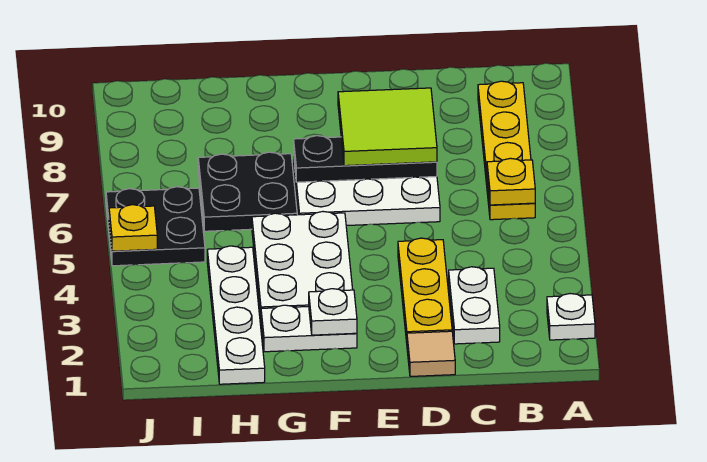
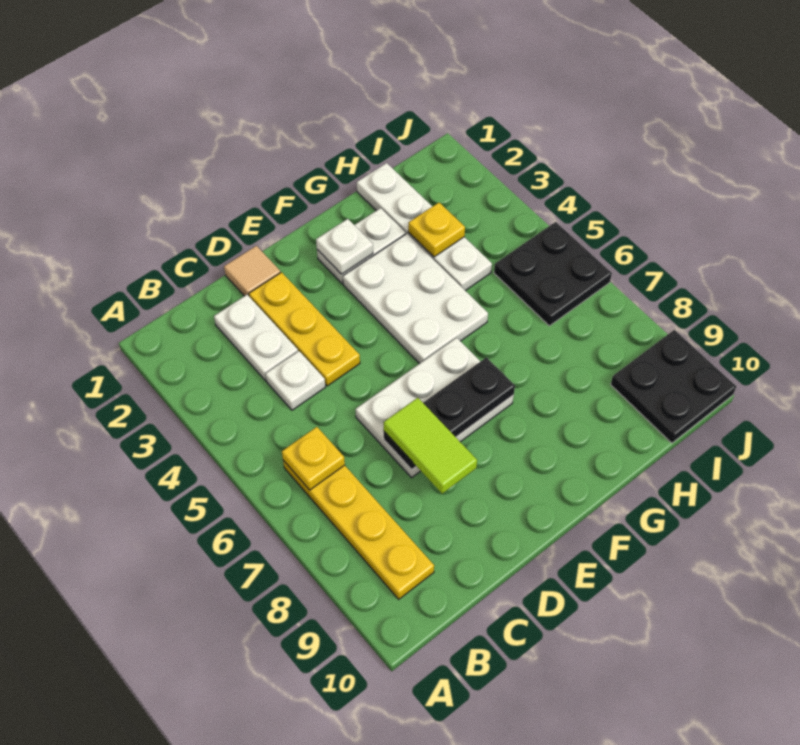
white plate A2 level 1 -> white plate C4 level 1
lime tile D7:E8 level 3 -> lime tile D7:D8 level 3
black plate G6:H7 level 1 -> black plate I9:J10 level 1
yellow plate J5 level 2 -> yellow plate H3 level 2

